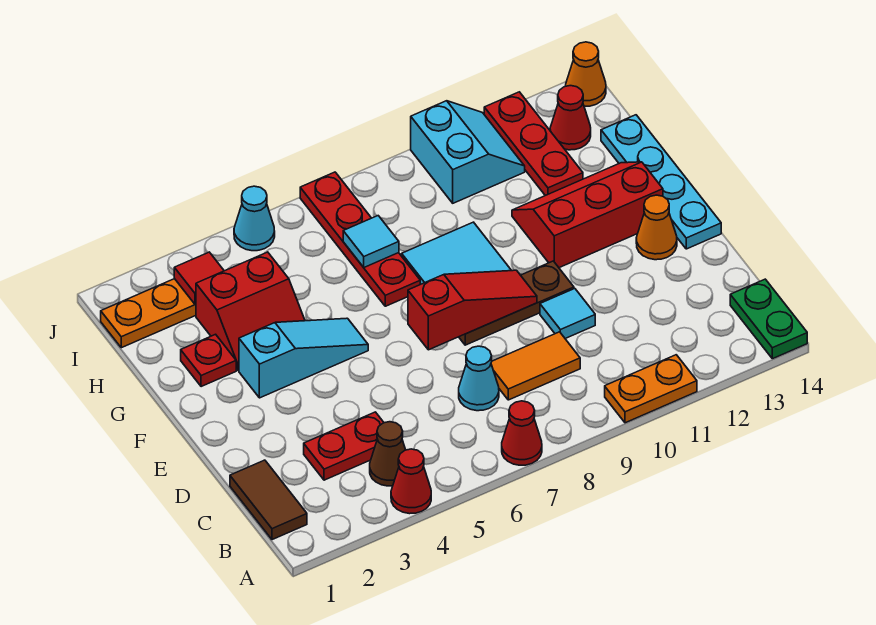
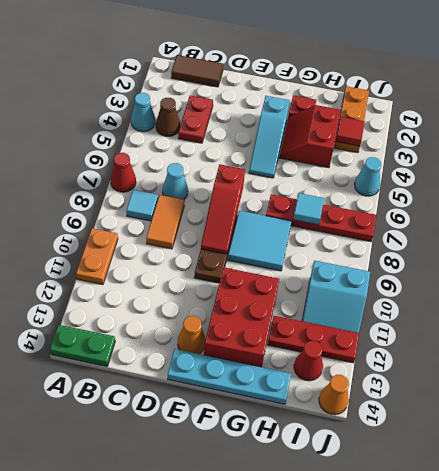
red cone A4 level 1 -> cyan cone A4 level 1
cyan tile D10 level 1 -> cyan tile B8 level 1
red slope F11:G13 level 1 top F -> red brick F11:G13 level 1

